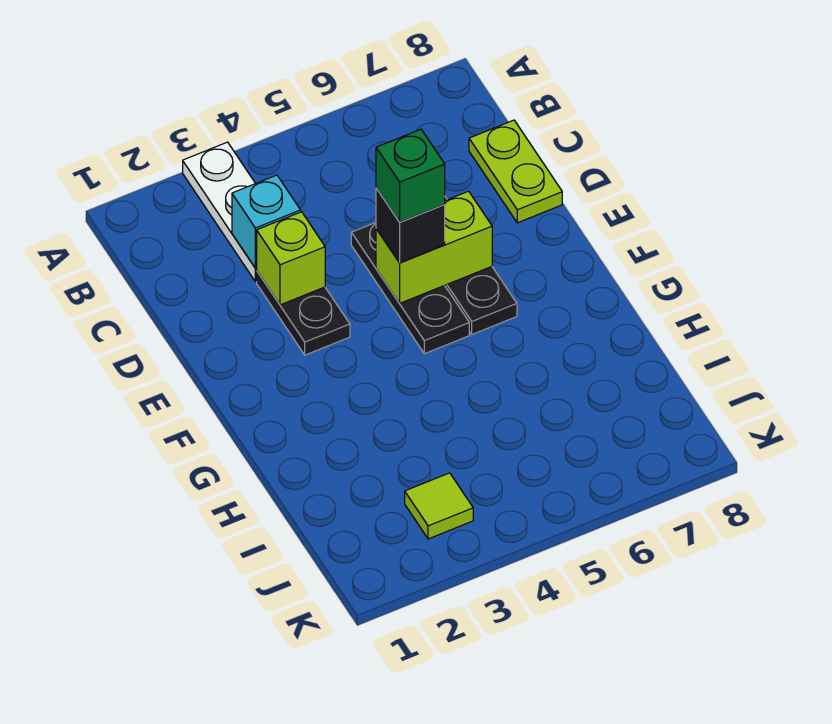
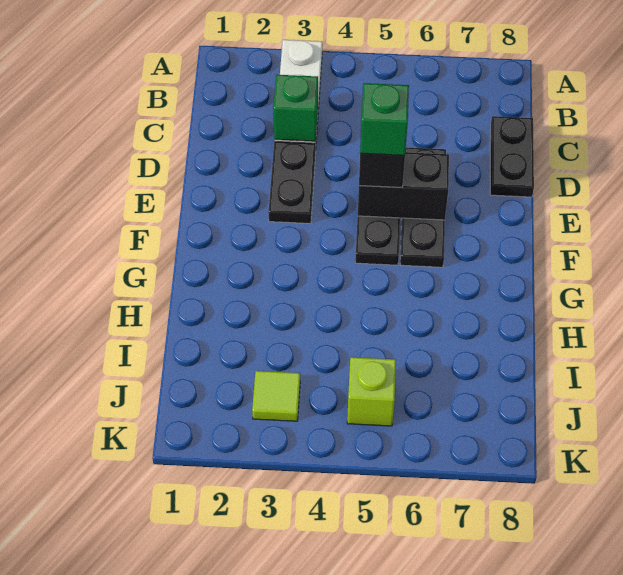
cyan brick C3 level 2 -> green brick C3 level 2
lime plate C8:D8 level 1 -> black plate C8:D8 level 1
lime brick D3 level 2 -> lime brick J5 level 1
lime brick E5:E6 level 2 -> black brick E5:E6 level 2

